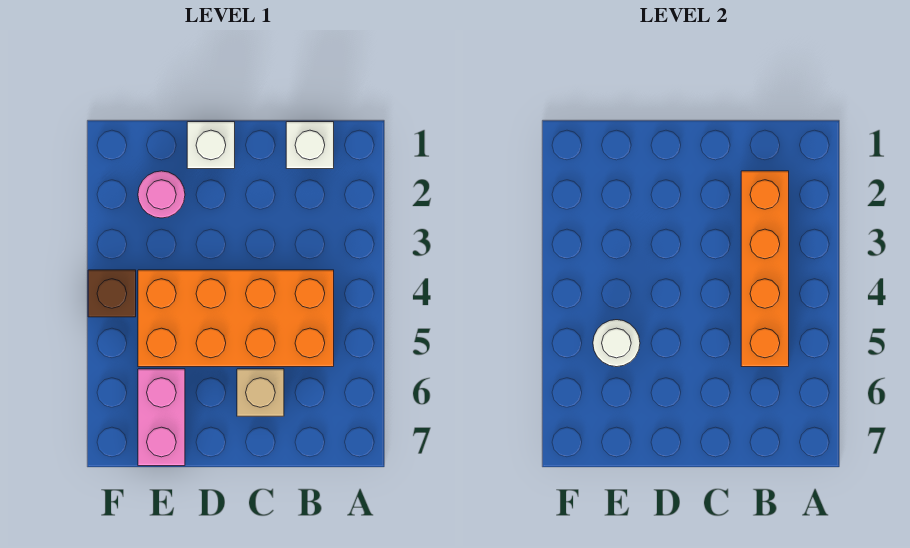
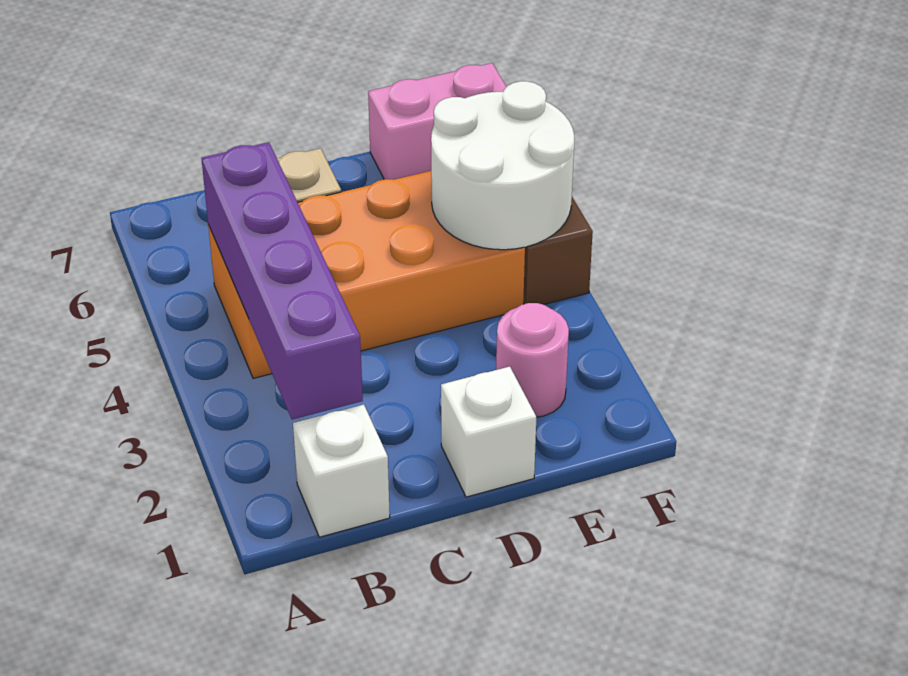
orange brick B2:B5 level 2 -> purple brick B2:B5 level 2
white round brick E5 level 2 -> white round brick E4:F5 level 2
pink brick E6:E7 level 1 -> pink brick E7:F7 level 1

